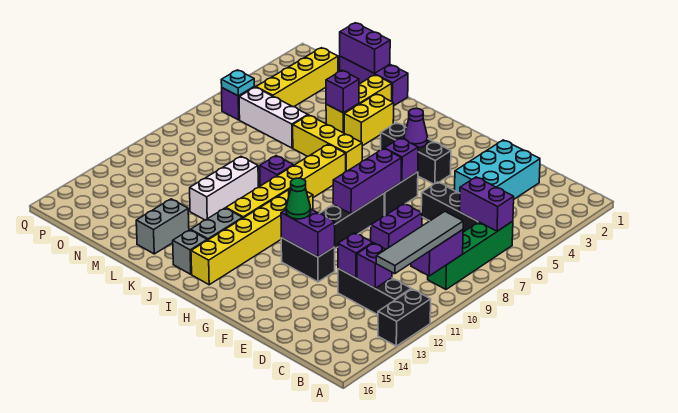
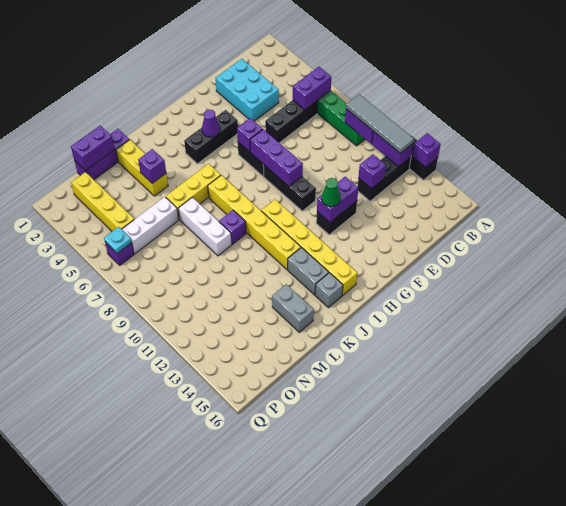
purple brick C12 level 2 -> purple brick A13 level 2
purple brick E8:E9 level 1 -> purple brick B11:B12 level 2
yellow brick K3:K4 level 1 -> none
white brick L10:L12 level 1 -> white brick L7:L9 level 1

